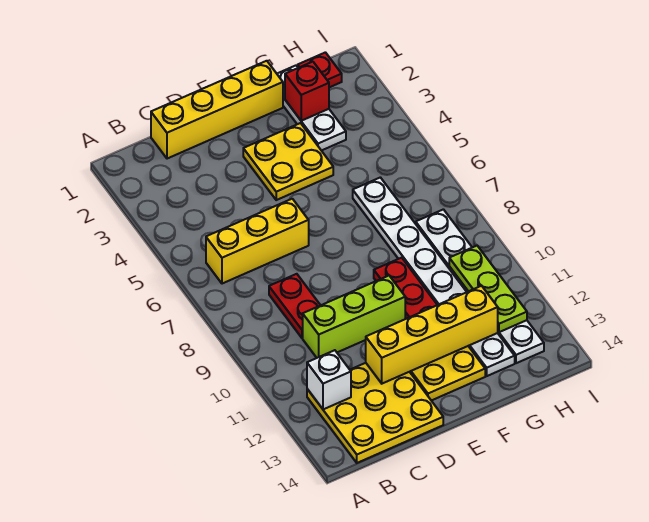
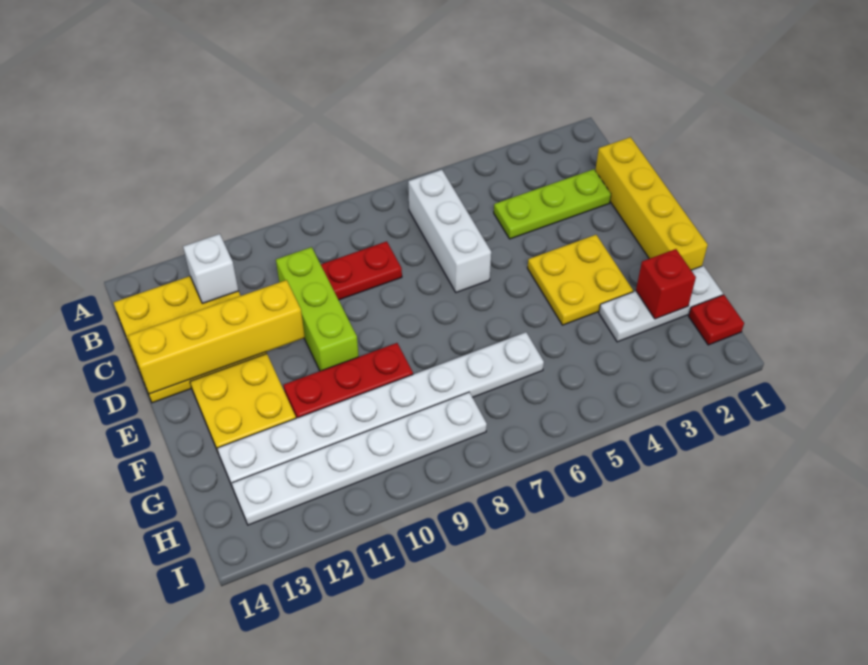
yellow brick B6:D6 level 1 -> white brick B6:D6 level 1
yellow brick D12:G12 level 2 -> yellow brick D11:D14 level 2
lime plate H10:H12 level 2 -> lime plate C2:C4 level 1

